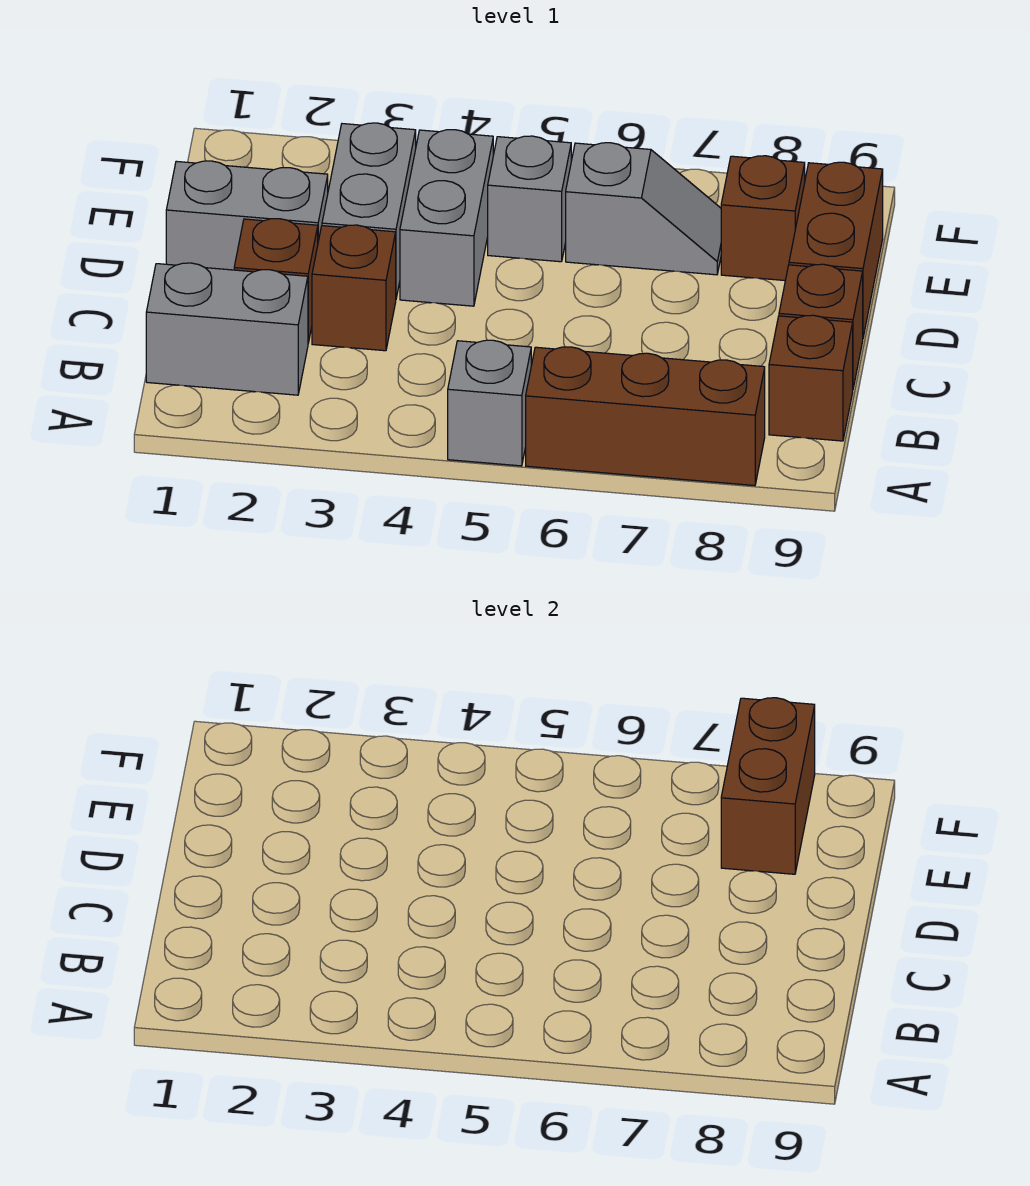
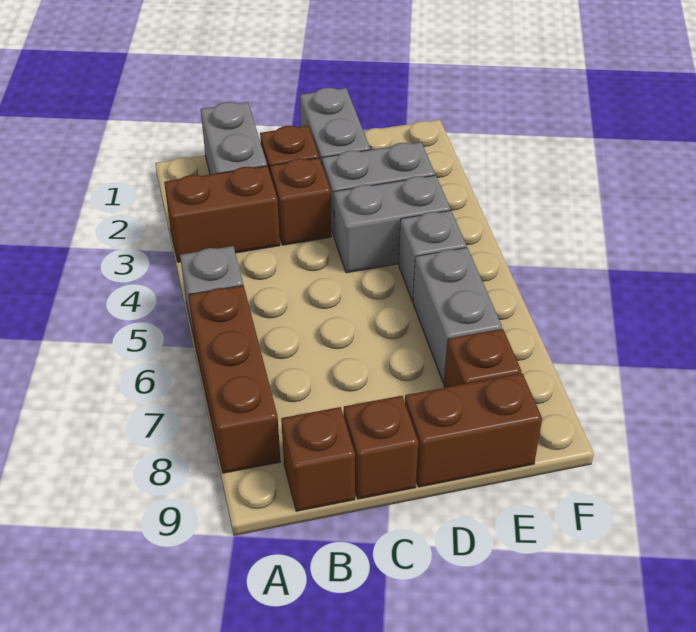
grey slope E6:E7 level 1 top 6 -> grey brick E6:E7 level 1
brown brick E8:F8 level 2 -> brown brick A3:B3 level 1

